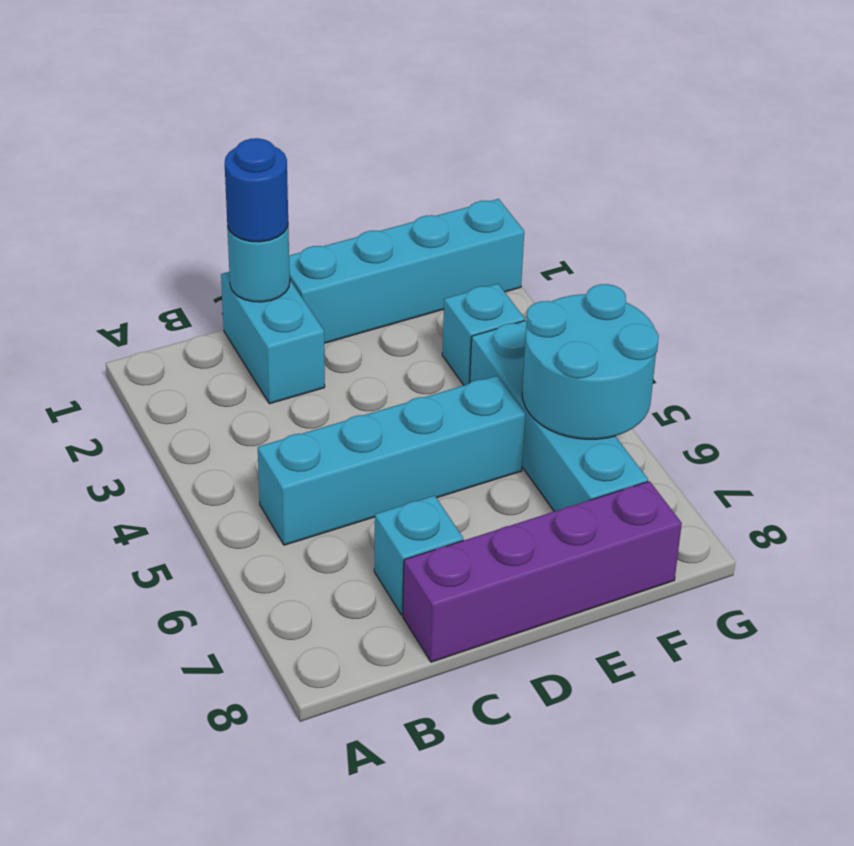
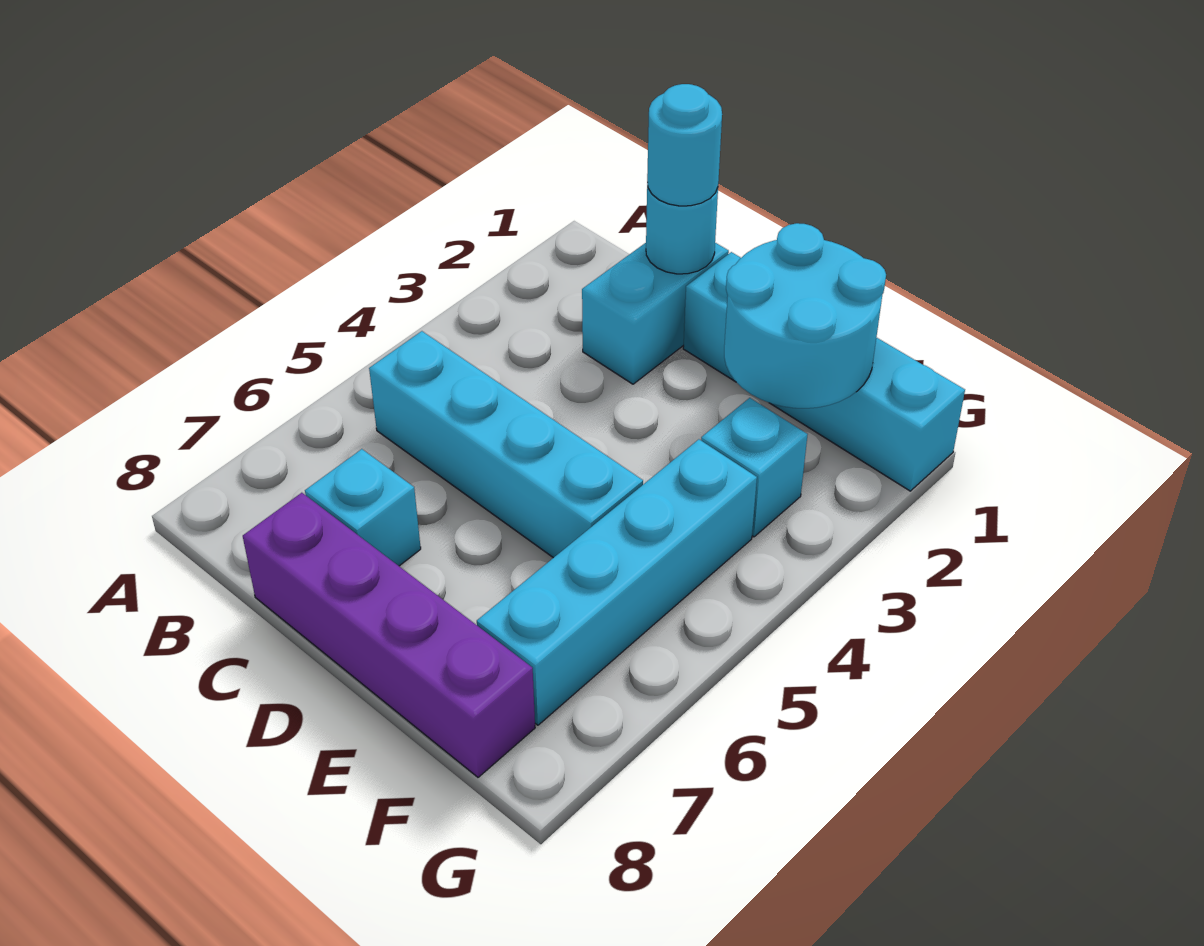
blue round brick C1 level 3 -> cyan round brick C1 level 3
cyan round brick F5:G6 level 2 -> cyan round brick E1:F2 level 2

